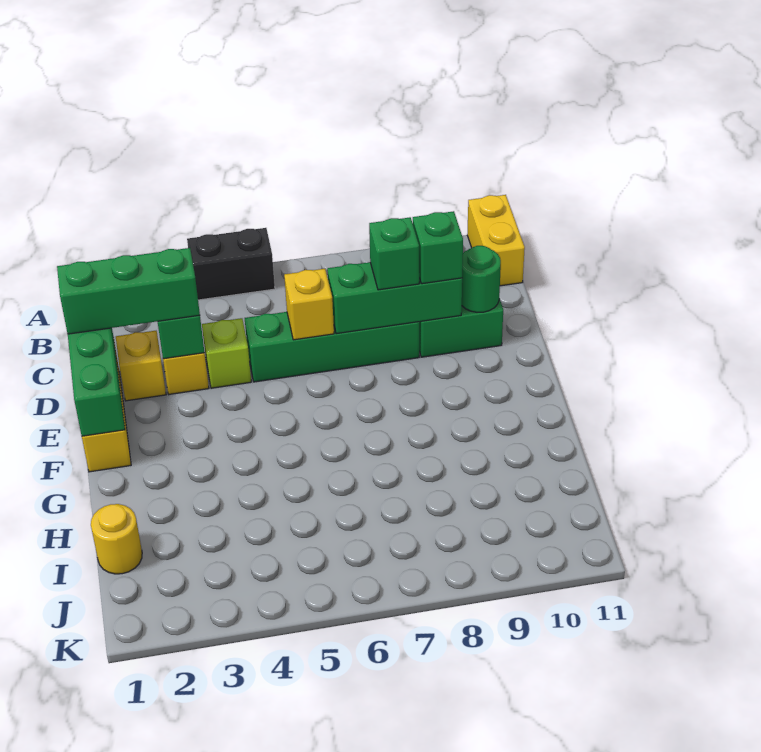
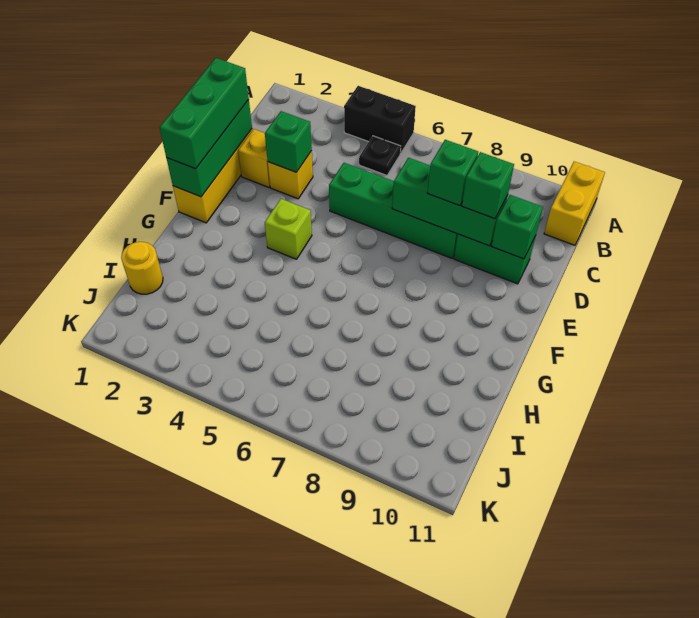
none -> black plate B5 level 1
green brick D1:D3 level 3 -> green brick D1:F1 level 3
lime brick D4 level 1 -> lime brick F4 level 1
yellow brick D6 level 2 -> none
green round brick D10 level 2 -> green brick D10 level 2

